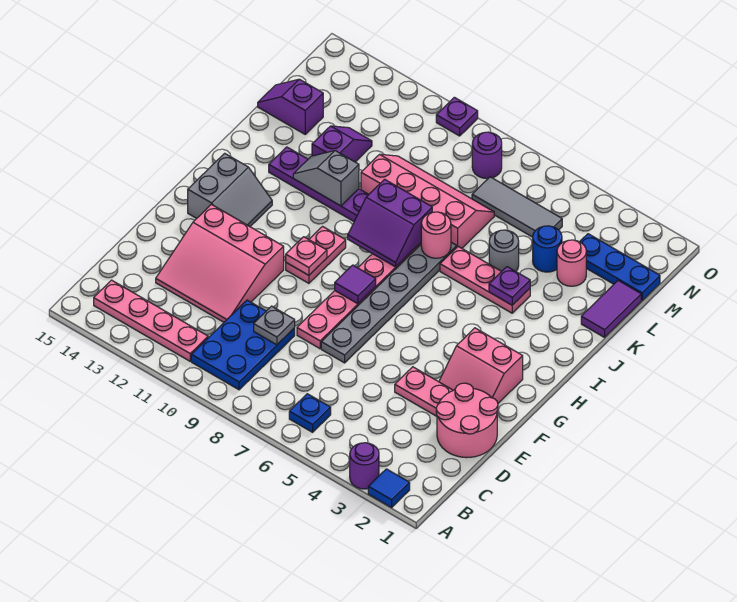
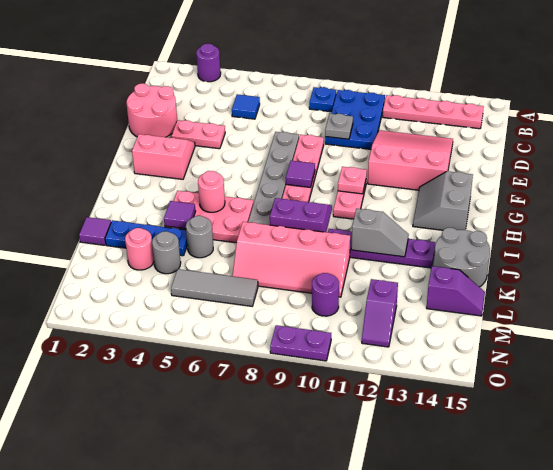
blue tile A2 level 1 -> blue tile C5 level 1
blue plate B6 level 1 -> blue plate B8 level 1
pink plate J4:J6 level 1 -> pink plate I4:J6 level 1
purple plate J4 level 2 -> purple tile J4 level 2
pink round brick J7 level 2 -> pink round brick I5 level 2
none -> grey round brick J14:K15 level 1
purple tile K1:L1 level 1 -> purple tile K1 level 1
purple slope K12:L12 level 1 top K -> purple slope M12:N12 level 1 top M
blue round brick L4 level 1 -> grey round brick L4 level 1
blue plate M1:M3 level 1 -> blue plate K2:K4 level 1
purple round brick N8 level 1 -> purple round brick M10 level 1
purple plate O10 level 1 -> purple plate O9:O10 level 1

